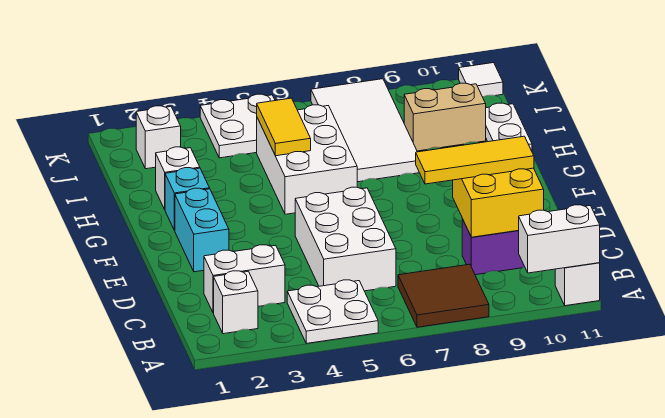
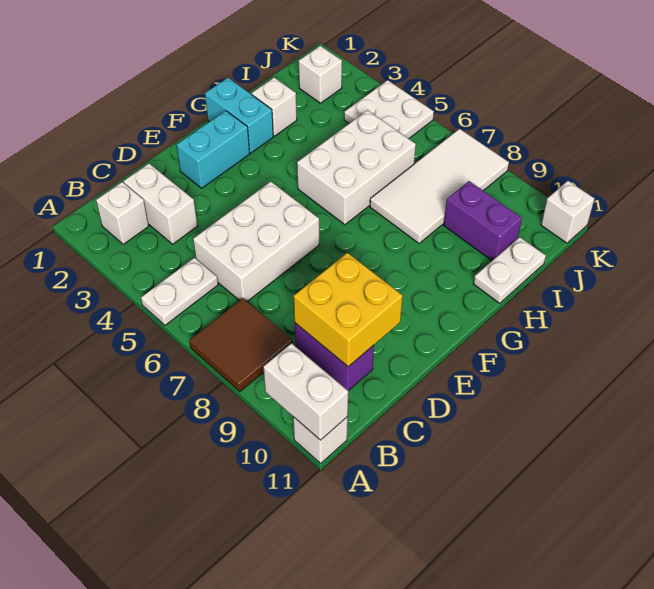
white plate A4:B5 level 1 -> white plate A5:B5 level 1
yellow tile D8:D10 level 3 -> none
cyan brick G2 level 1 -> cyan brick G1:G2 level 1
yellow tile H5:I5 level 2 -> none
tan brick I9:I10 level 1 -> purple brick I9:I10 level 1
white tile K11 level 1 -> white brick K11 level 1

